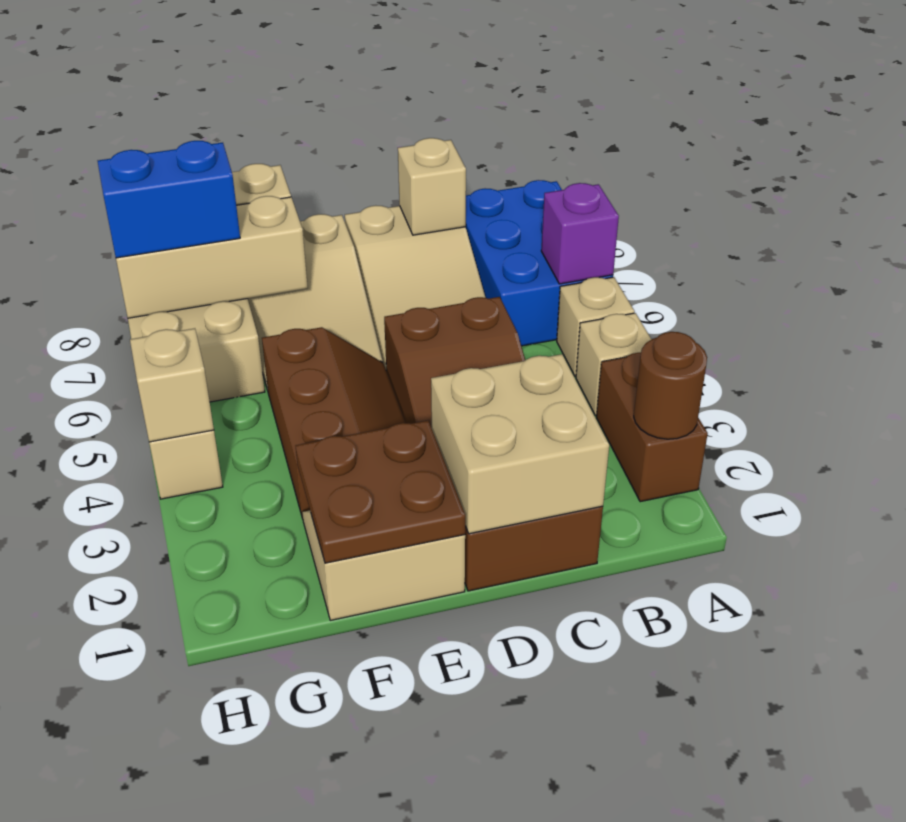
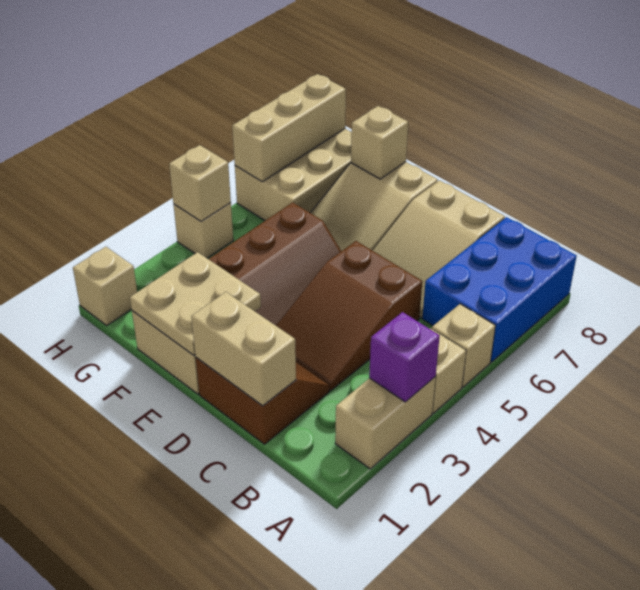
brown brick A2:A3 level 1 -> tan brick A2:A3 level 1
brown round brick A2 level 2 -> none
purple brick A6 level 2 -> purple brick A3 level 2
tan brick C1:D2 level 2 -> tan brick C1:D1 level 2
tan brick C8 level 2 -> tan brick H1 level 1
brown plate E1:F2 level 2 -> tan plate E1:F2 level 2
tan brick F7:H7 level 2 -> tan brick H6:H8 level 2
blue brick G7:H7 level 3 -> none

